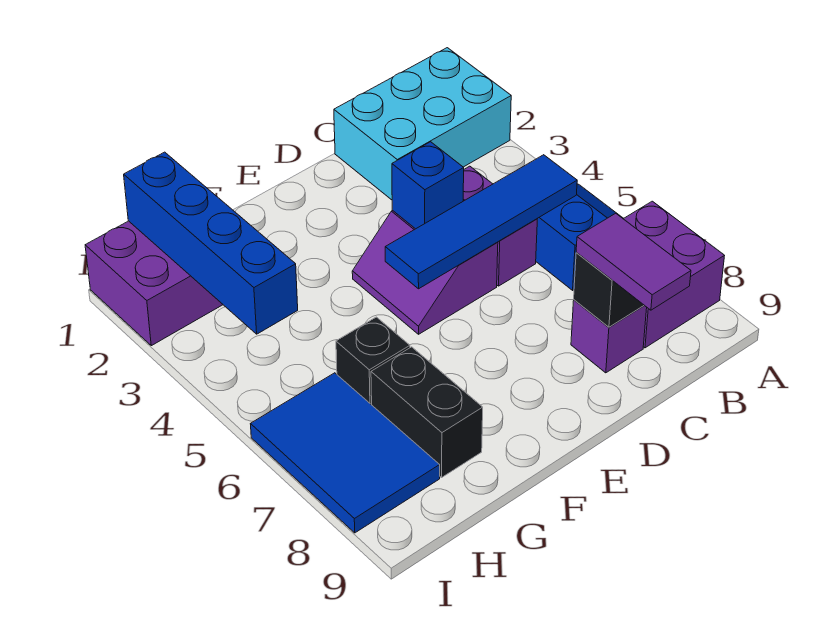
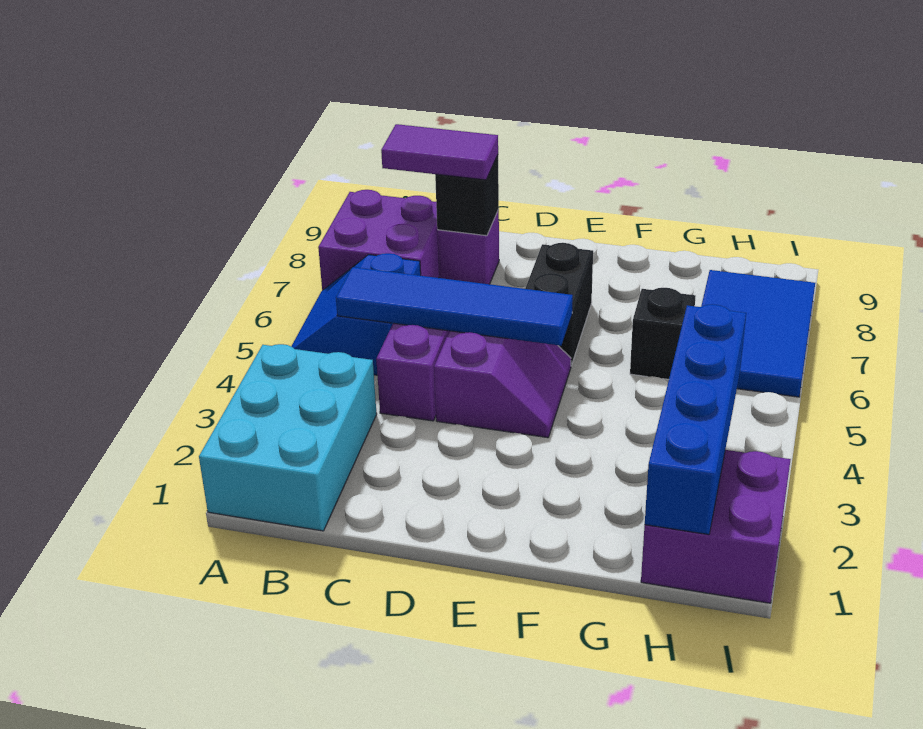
cyan brick A1:C2 level 1 -> cyan brick A1:B3 level 1
purple tile C8:C9 level 3 -> purple tile B8:C8 level 3
blue brick D4 level 2 -> none
black brick G7:G8 level 1 -> black brick E6:E7 level 1

